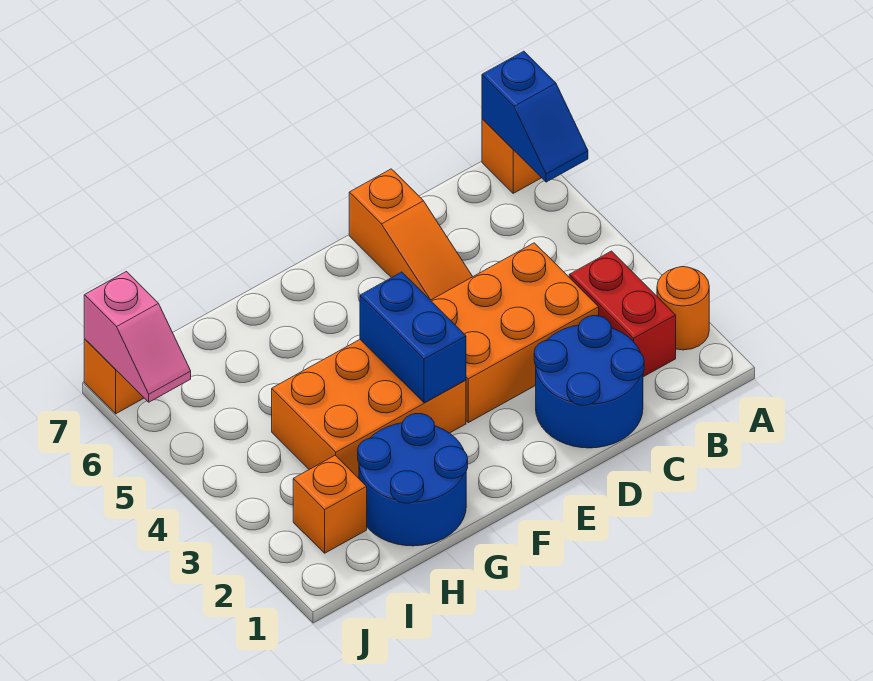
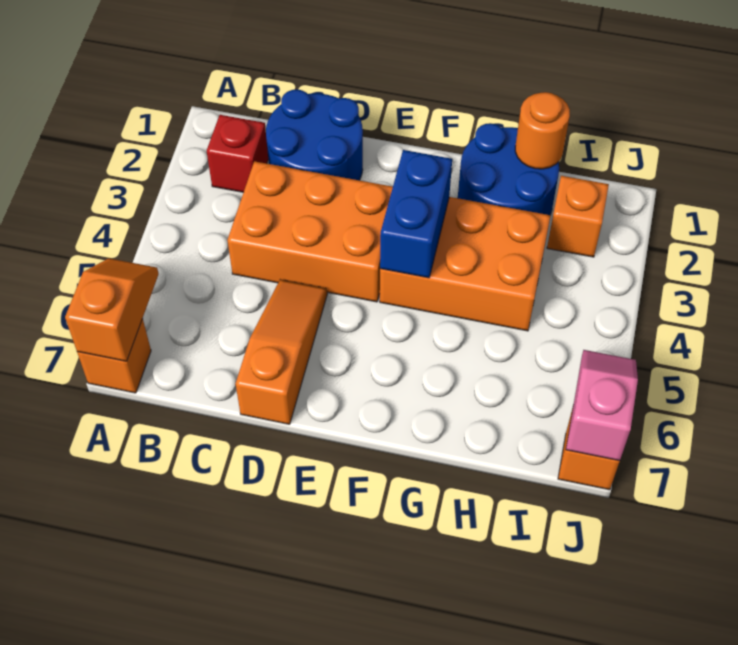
orange round brick A2 level 1 -> orange round brick H1 level 2
blue slope A6:A7 level 2 top 7 -> orange slope A6:A7 level 2 top 7
red brick B2:B3 level 1 -> red brick B2 level 1

